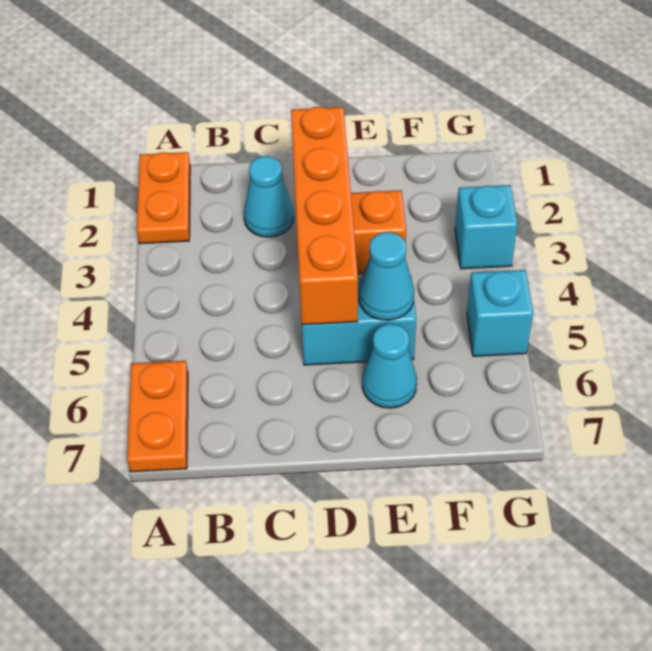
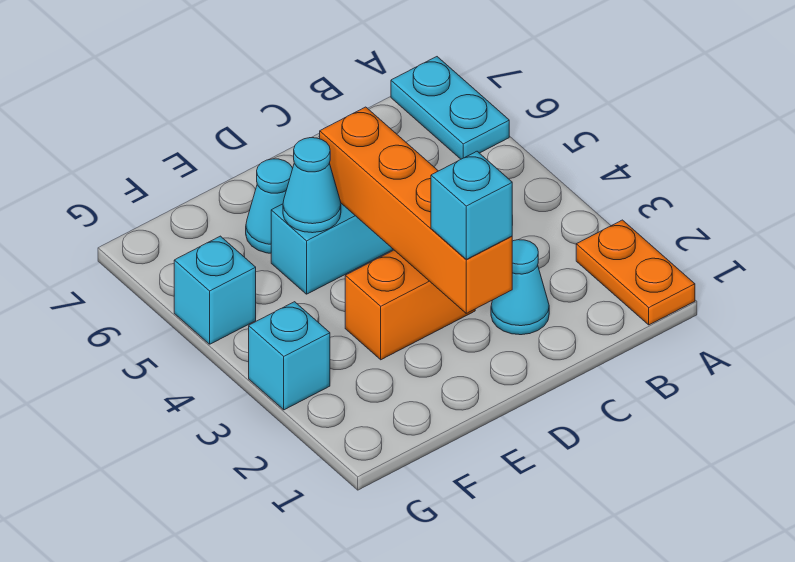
orange plate A6:A7 level 1 -> cyan plate A6:A7 level 1
none -> cyan brick D2 level 3

